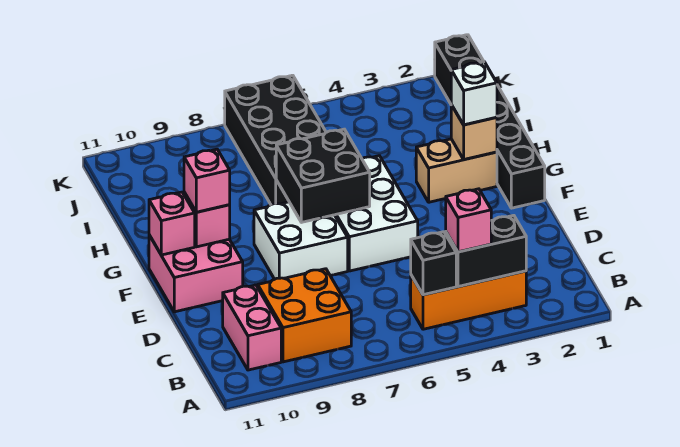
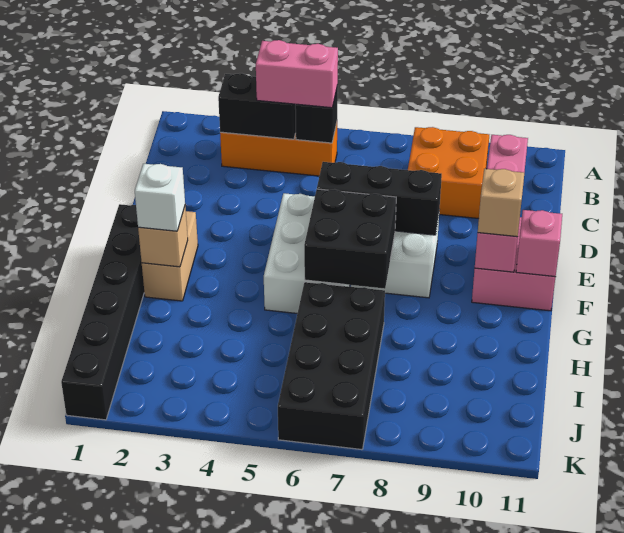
pink brick B4 level 3 -> pink brick B4:B5 level 3
none -> black brick E6:E8 level 2
pink brick F10 level 3 -> tan brick F10 level 3
tan brick G2:G3 level 1 -> tan brick F2:G2 level 1

